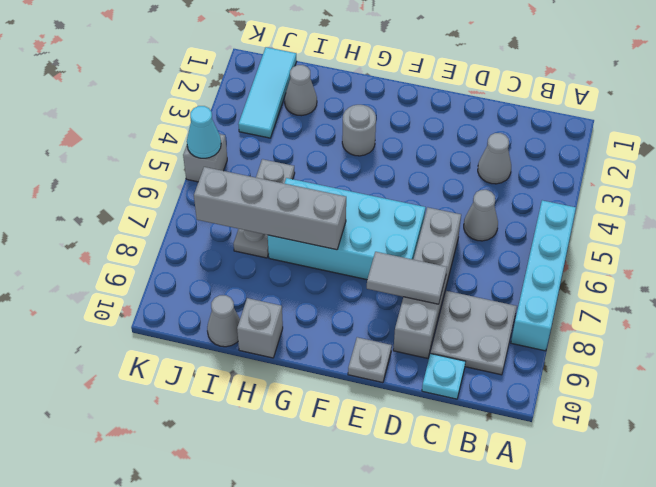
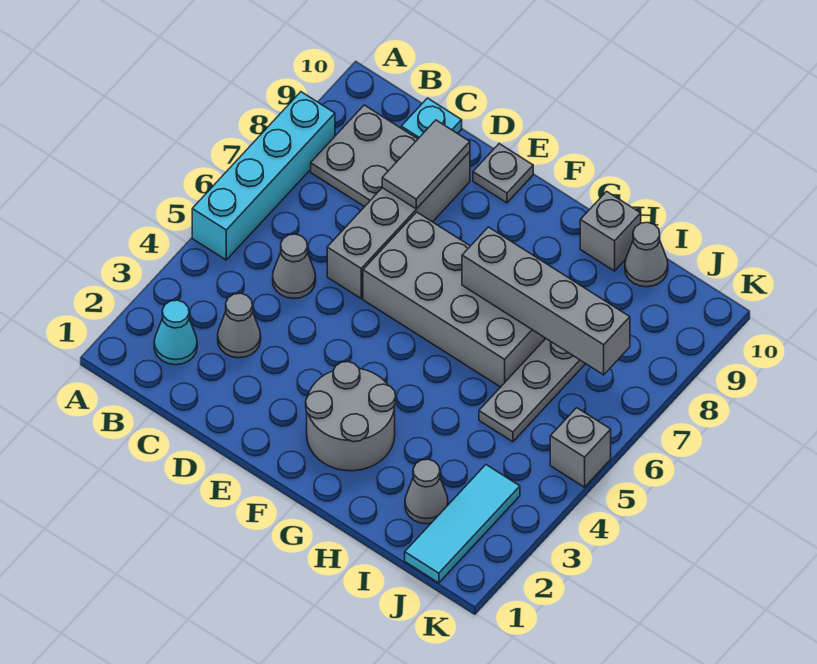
grey tile D8:E8 level 2 -> grey tile D8:D9 level 2
cyan brick E6:H7 level 1 -> grey brick E6:H7 level 1
grey round brick G3 level 1 -> grey round brick F2:G3 level 1
cyan cone K5 level 2 -> cyan cone B2 level 1

